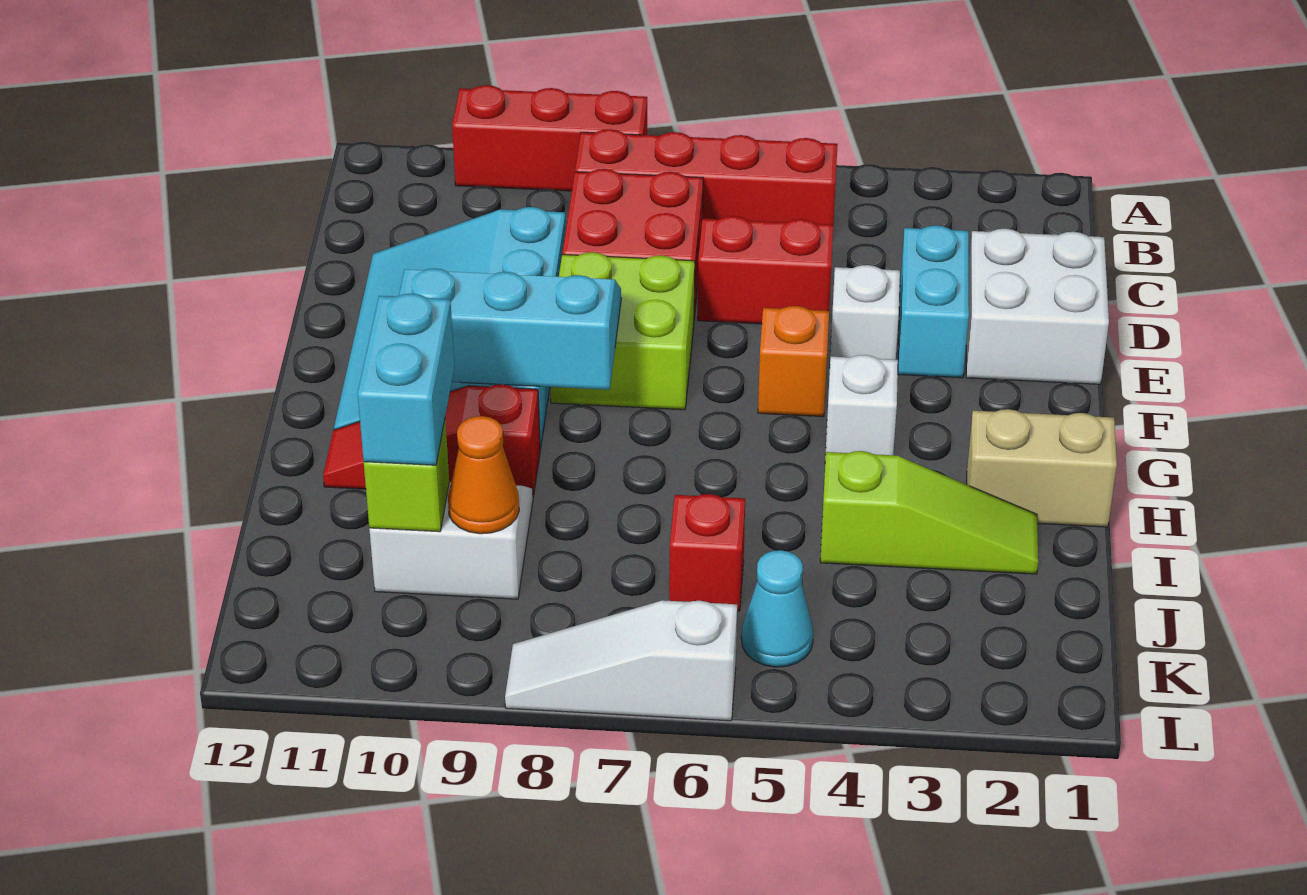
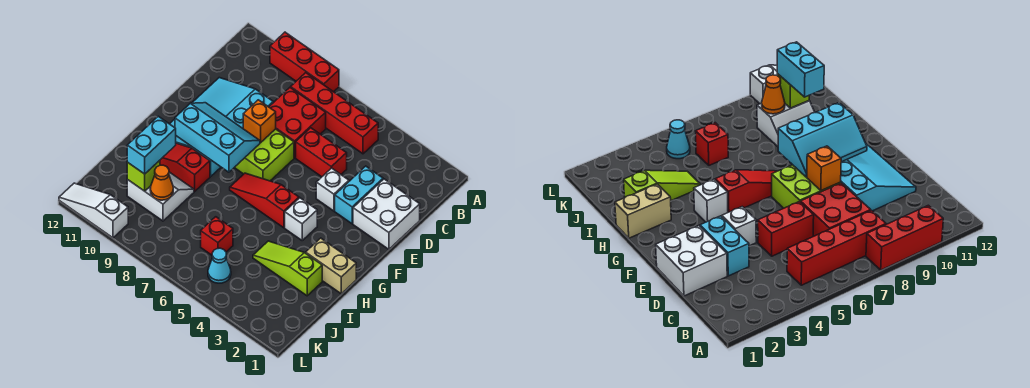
orange brick F5 level 1 -> orange brick E8 level 2
none -> red slope G5:G7 level 1 top 5
lime slope I2:I4 level 1 top 4 -> lime slope I2:I4 level 1 top 2
white slope L6:L8 level 1 top 6 -> white slope L10:L12 level 1 top 10

